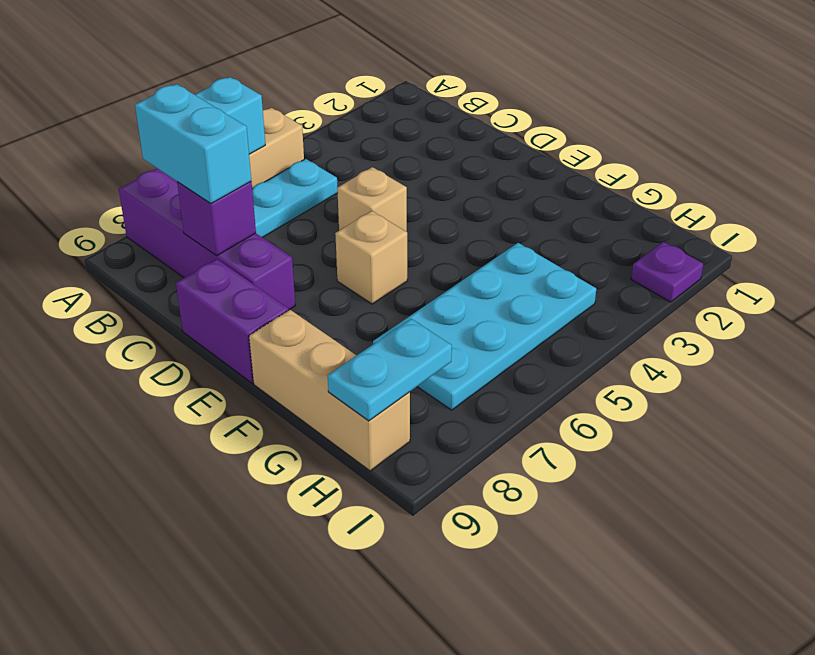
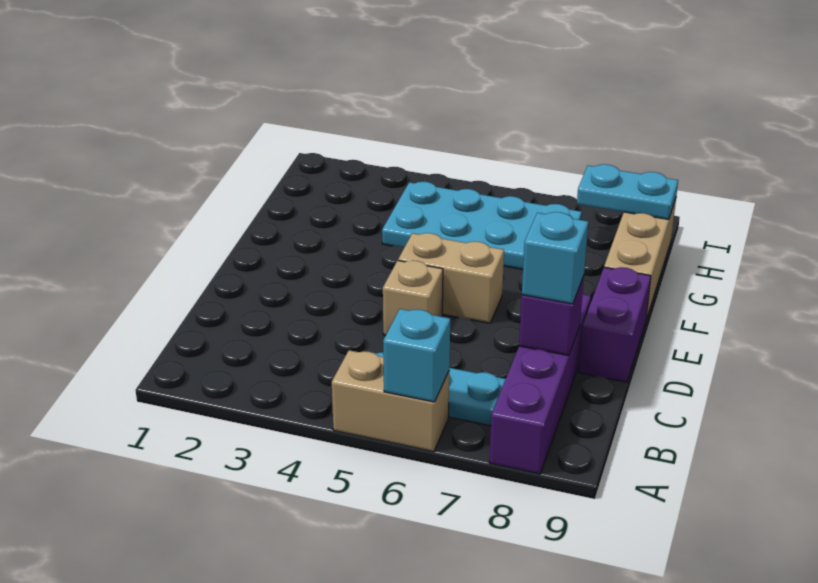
cyan brick B8:C8 level 3 -> cyan brick C8 level 3
tan brick E6 level 1 -> tan brick E5:E6 level 1
purple plate I2 level 1 -> none

